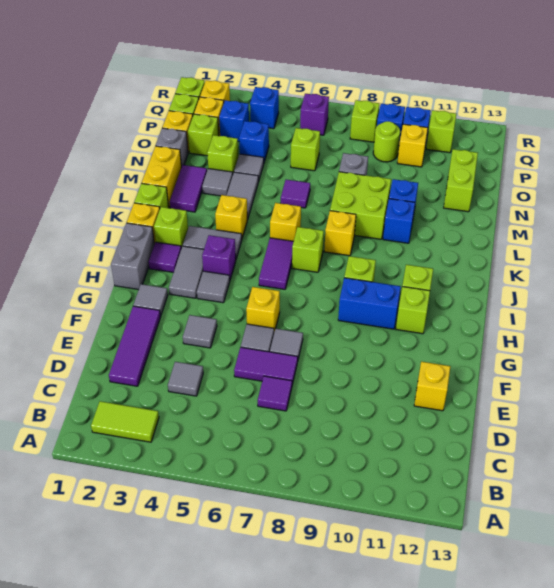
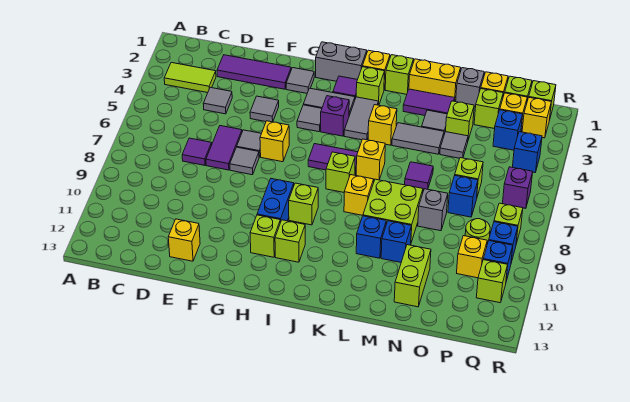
lime tile B2:B3 level 1 -> lime tile B3:C3 level 1
lime brick N12:O12 level 1 -> lime brick N11:N12 level 1
blue brick O4 level 1 -> blue brick O7 level 1

